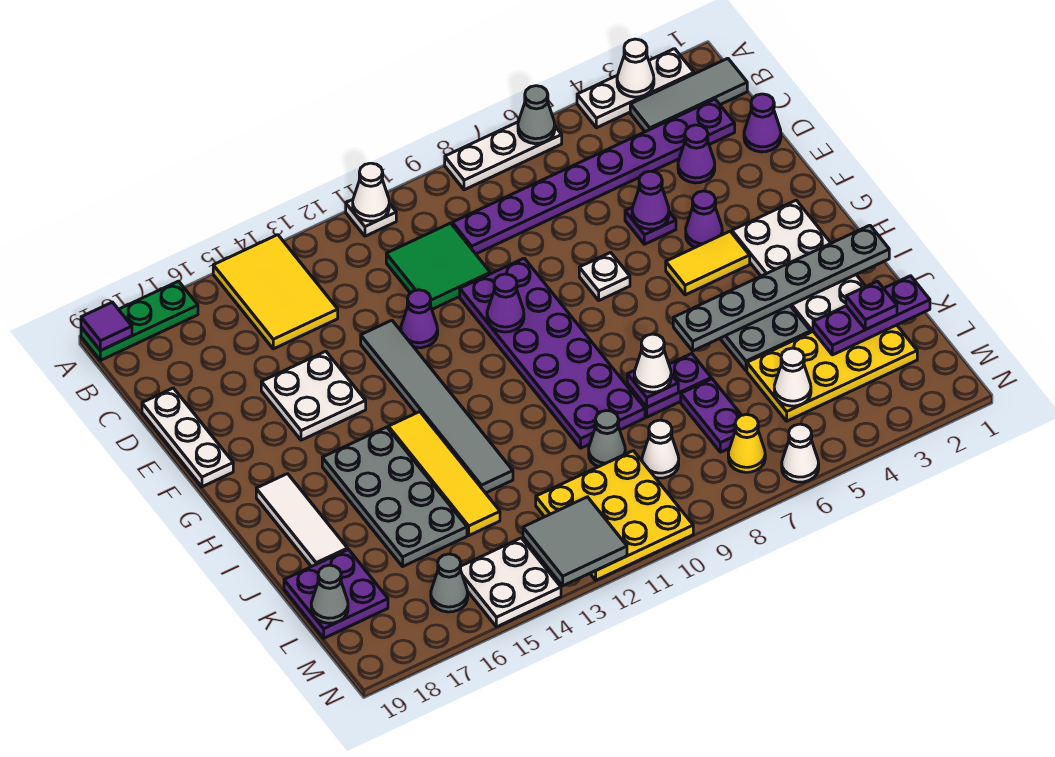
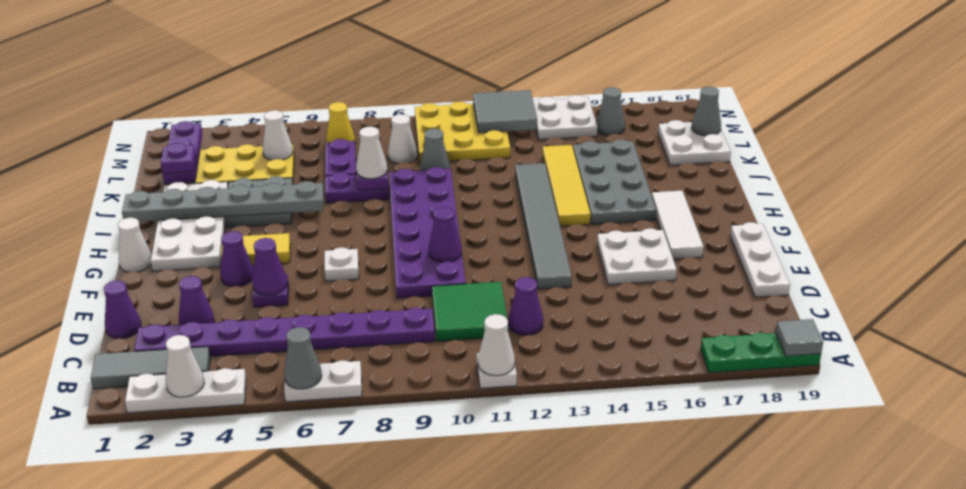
white plate A6:A8 level 1 -> white plate A6:A7 level 1
yellow tile A14:C15 level 1 -> none
purple tile A19 level 2 -> grey tile A19 level 2
purple cone E12 level 1 -> purple cone C12 level 1
white tile H18:J18 level 1 -> white tile F17:H17 level 1
purple plate K1:K3 level 2 -> purple plate K2:M2 level 2
purple plate K18:L19 level 1 -> white plate K18:L19 level 1
white cone N6 level 1 -> white cone G1 level 1

